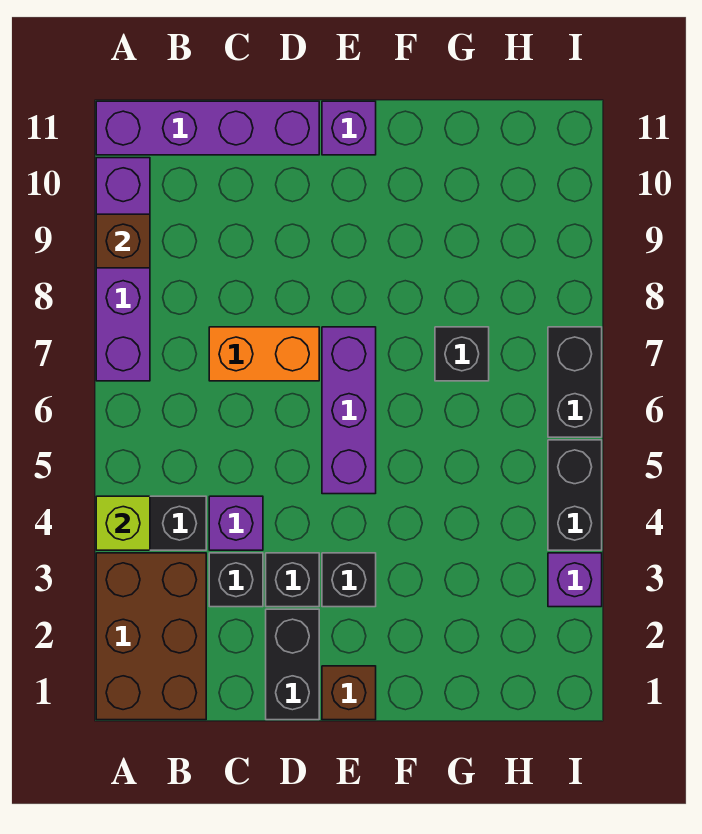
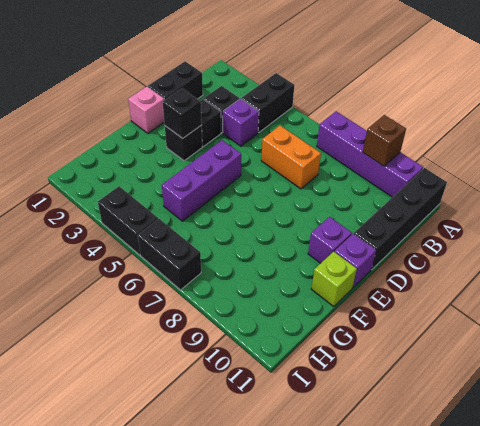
brown brick A1:B3 level 1 -> none
lime brick A4 level 2 -> lime brick F11 level 1
purple brick A11:D11 level 1 -> black brick A11:D11 level 1
orange brick C7:D7 level 1 -> orange brick C6:C7 level 1
black brick D1:D2 level 1 -> black brick C1:D1 level 1
brown brick E1 level 1 -> pink brick E1 level 1
purple brick E5:E7 level 1 -> purple brick E5:G5 level 1
black brick G7 level 1 -> black brick E3 level 2
purple brick I3 level 1 -> purple brick E10 level 1

